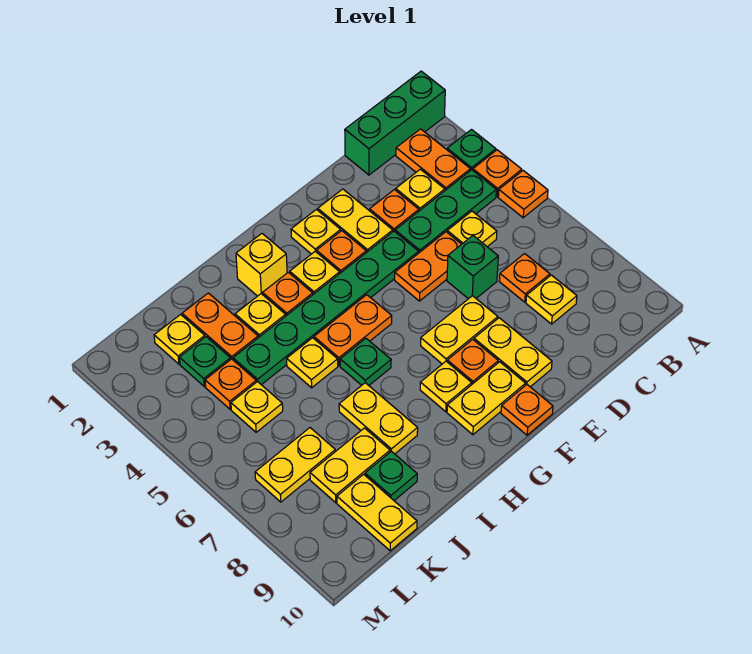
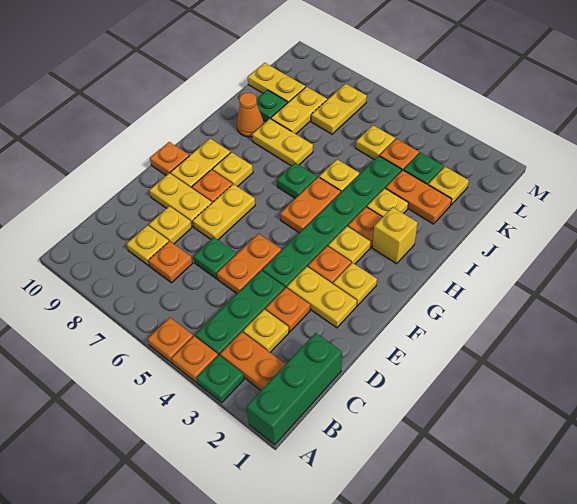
yellow plate C5 level 1 -> yellow plate D8 level 1
green brick D6 level 1 -> green plate D6 level 1
none -> orange cone I9 level 1

